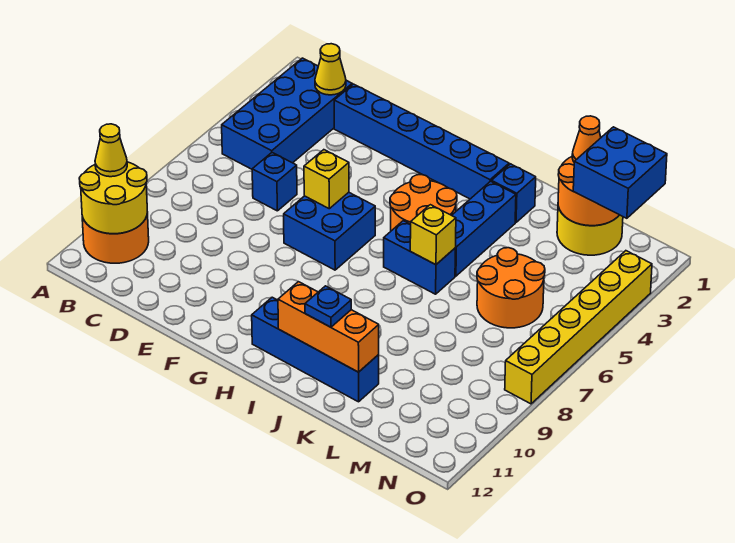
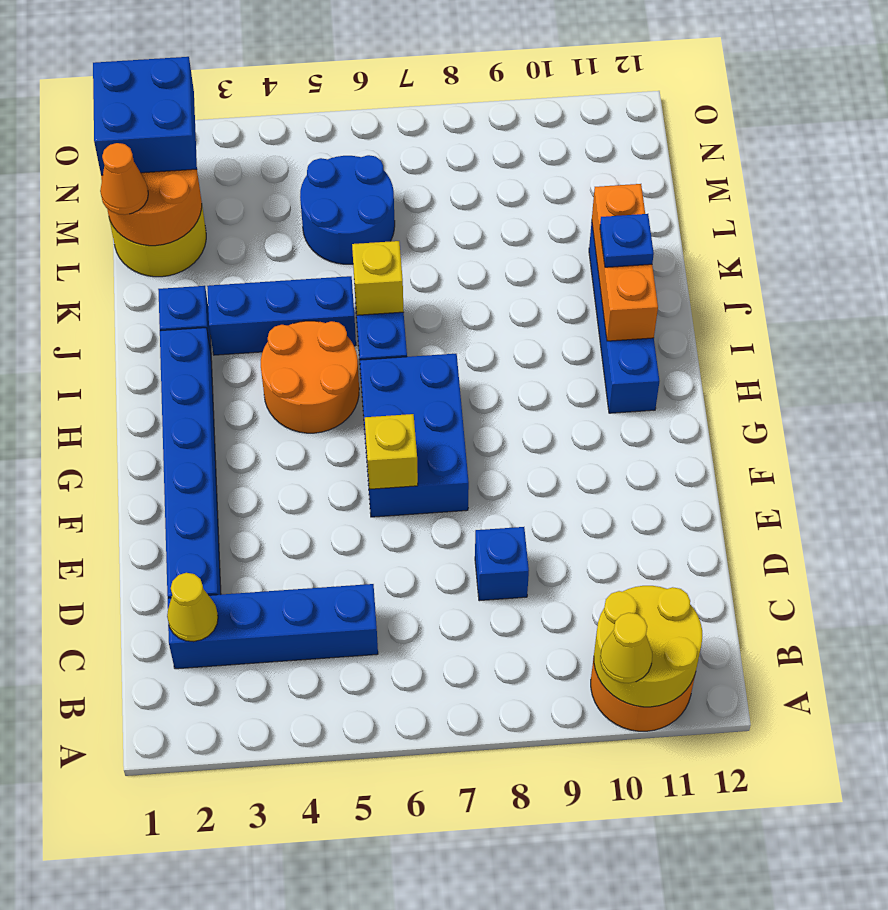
blue brick B2:C5 level 1 -> blue brick C2:C5 level 1
blue brick D6 level 1 -> blue brick D8 level 1
blue brick F6:G7 level 1 -> blue brick F6:H7 level 1
orange round brick L5:M6 level 1 -> blue round brick L5:M6 level 1
yellow brick O3:O8 level 1 -> none

